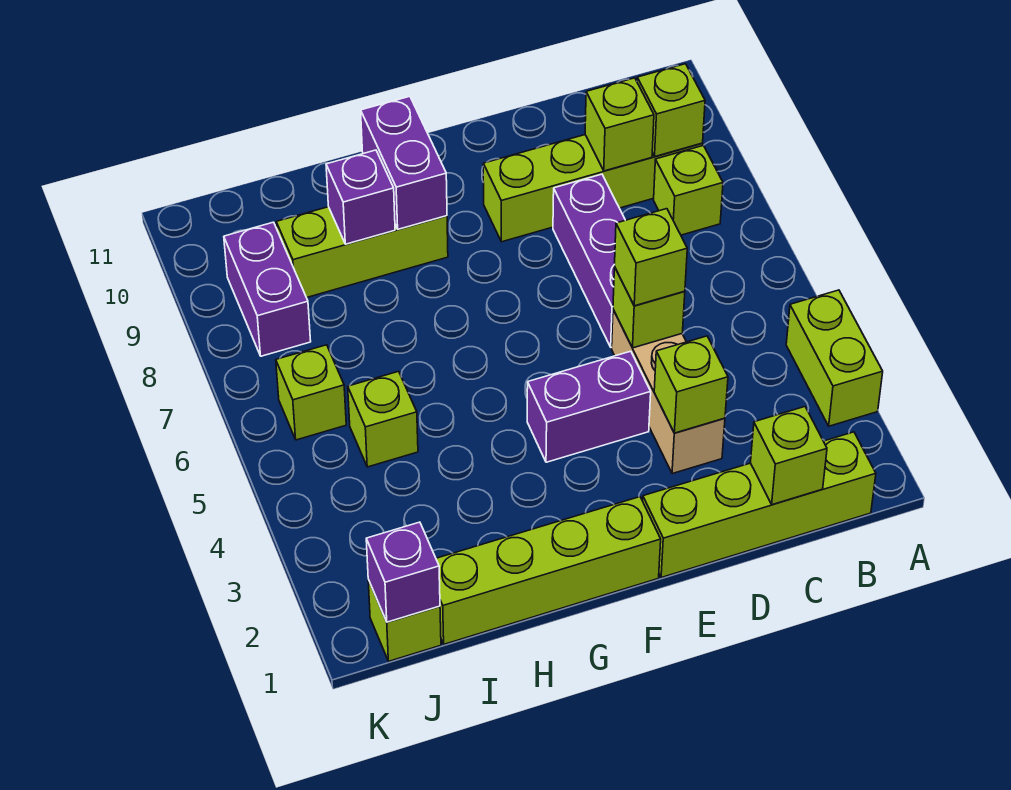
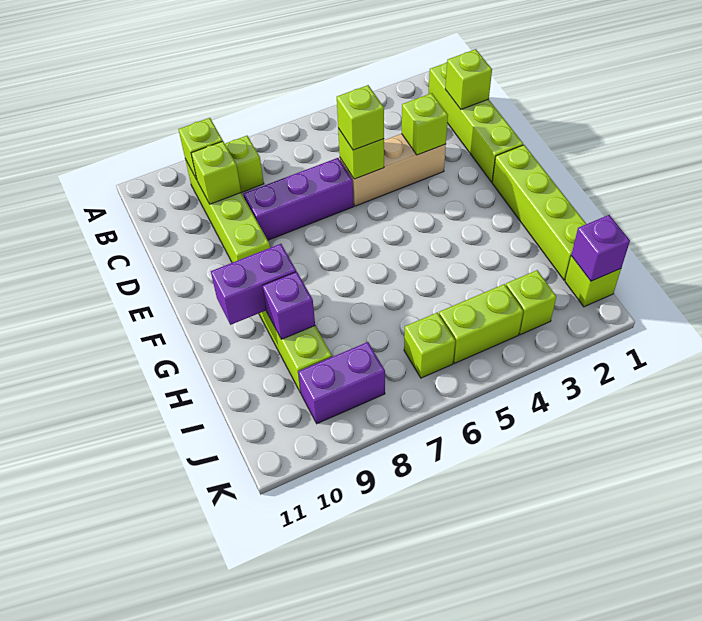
lime brick A3:A4 level 1 -> lime brick J4:J5 level 1
purple brick E4:F4 level 1 -> none
lime brick I5 level 1 -> lime brick J3 level 1

